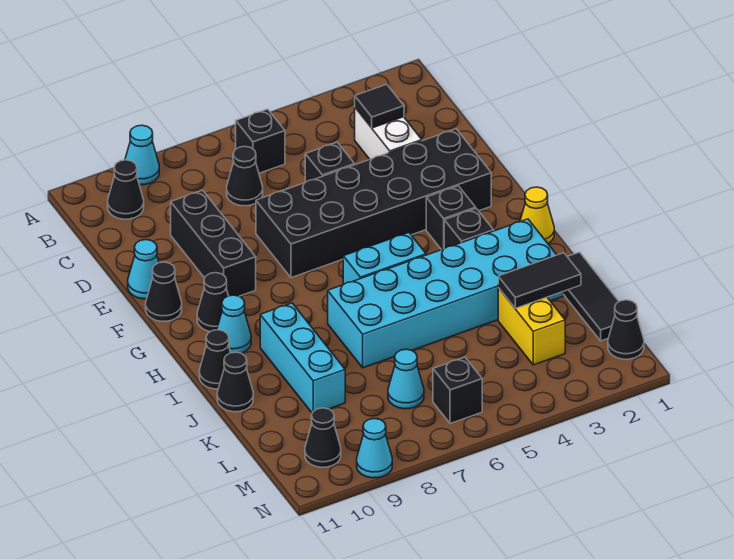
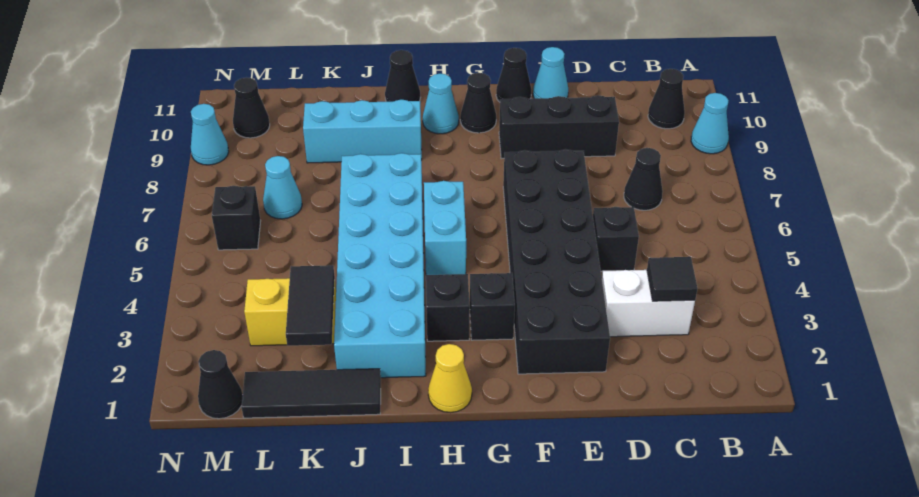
black brick B6 level 1 -> none
black cone J11 level 1 -> none

